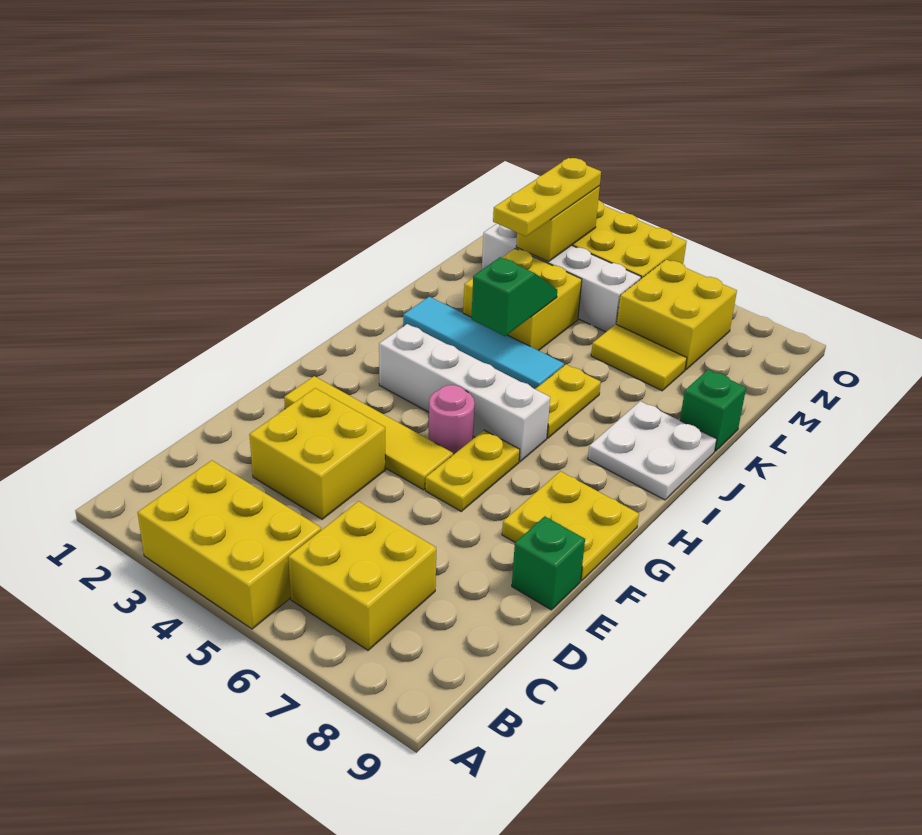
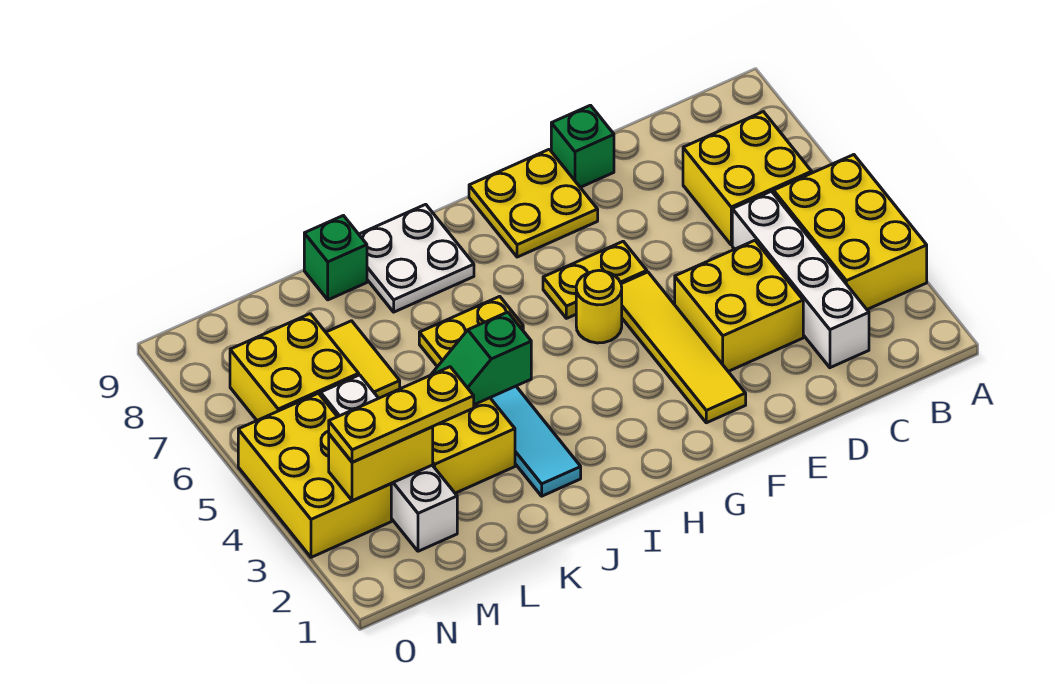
pink round brick G5 level 1 -> yellow round brick G5 level 1
white brick H3:H6 level 1 -> white brick C2:C5 level 1

